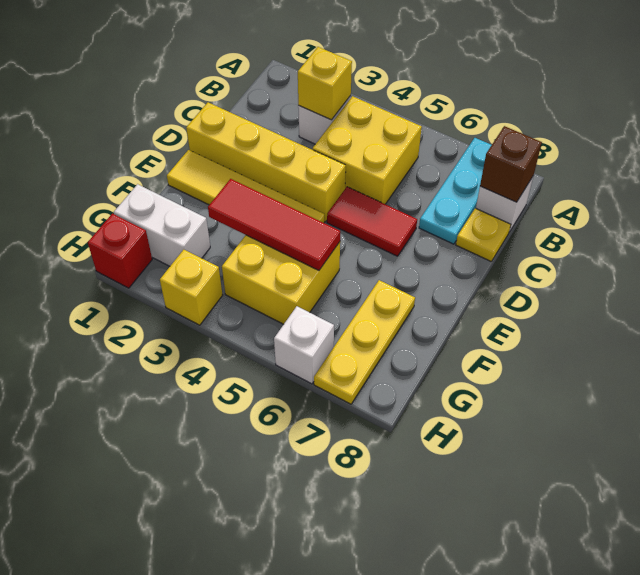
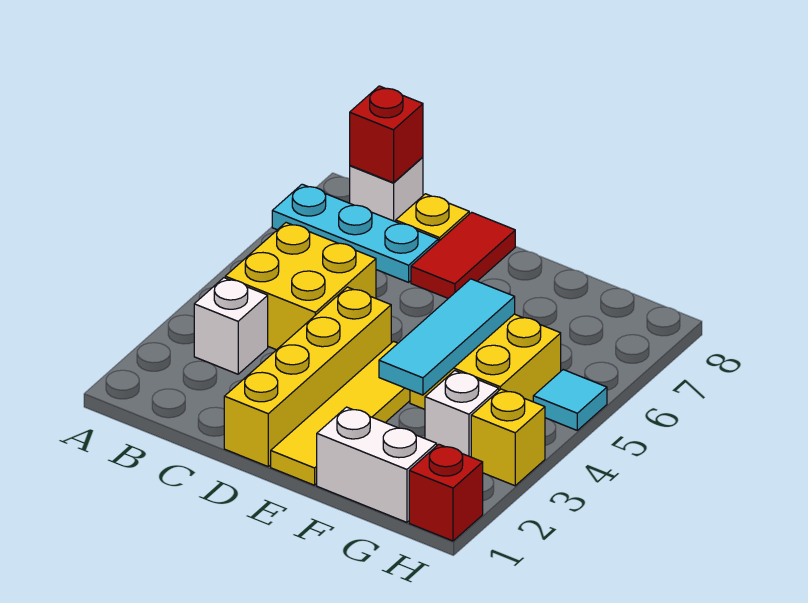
yellow brick B3 level 2 -> none
brown brick B8 level 2 -> red brick B8 level 2
red tile D5:D6 level 1 -> red tile D7:D8 level 1
red tile F3:F5 level 2 -> cyan tile F3:F5 level 2
yellow plate F7:H7 level 1 -> none
white brick G1:G2 level 1 -> white brick F1:G1 level 1
none -> cyan tile H5 level 1
white brick H6 level 1 -> white brick G3 level 1

